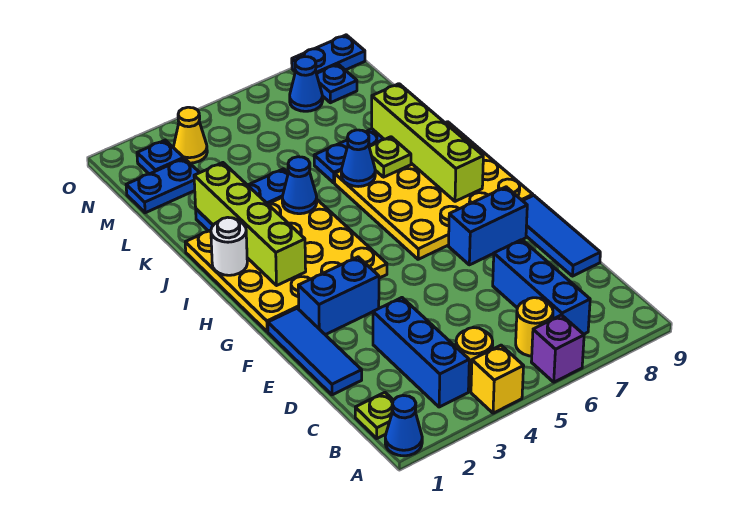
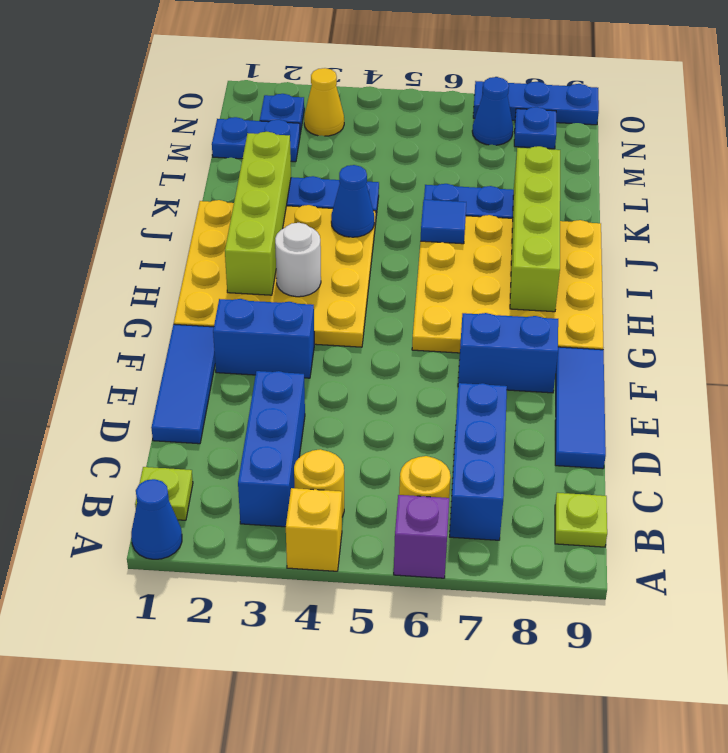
white round brick I1 level 2 -> white round brick H3 level 2
blue cone J6 level 2 -> blue tile J6 level 2
lime plate J7 level 2 -> lime plate B9 level 1
blue plate O8:O9 level 1 -> blue plate O7:O9 level 1

